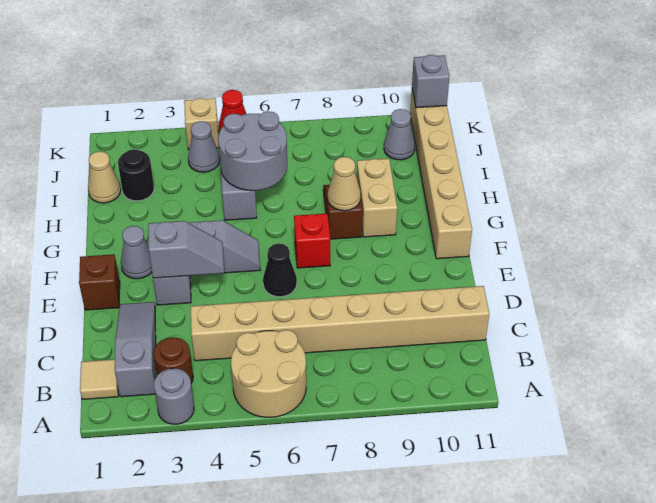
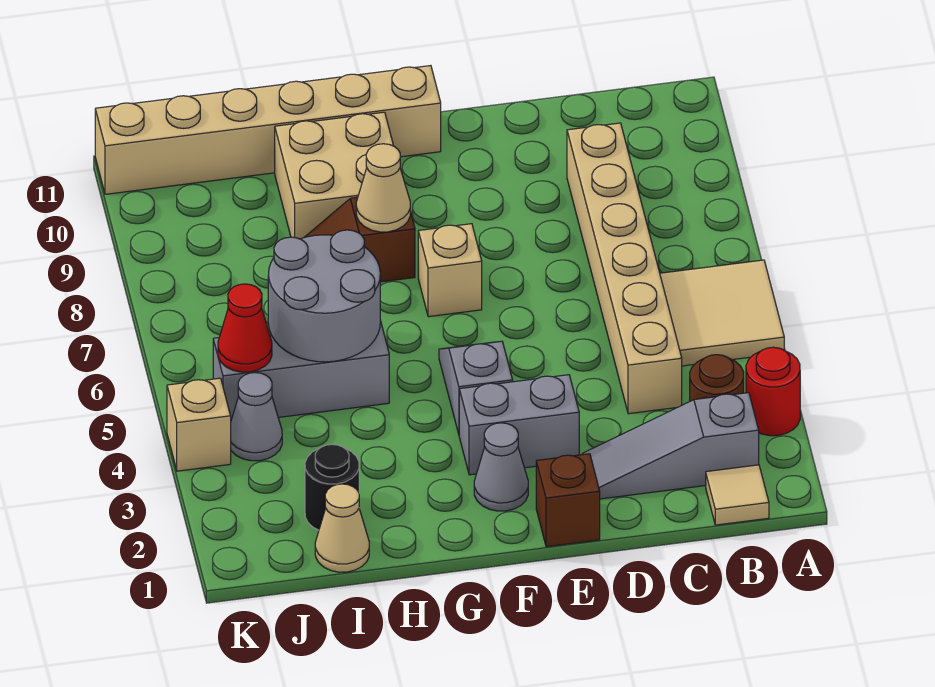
grey round brick A3 level 1 -> red round brick A3 level 1
tan round brick A5:B6 level 1 -> tan tile A5:B6 level 1
tan brick C4:C11 level 1 -> tan brick C4:C9 level 1
grey slope E3:E4 level 2 top 3 -> none
black cone E6 level 1 -> none
red brick F7 level 1 -> tan brick F7 level 1
tan brick G9:H9 level 1 -> tan brick G9:H10 level 1
grey cone J10 level 1 -> none
grey brick K11 level 2 -> none

